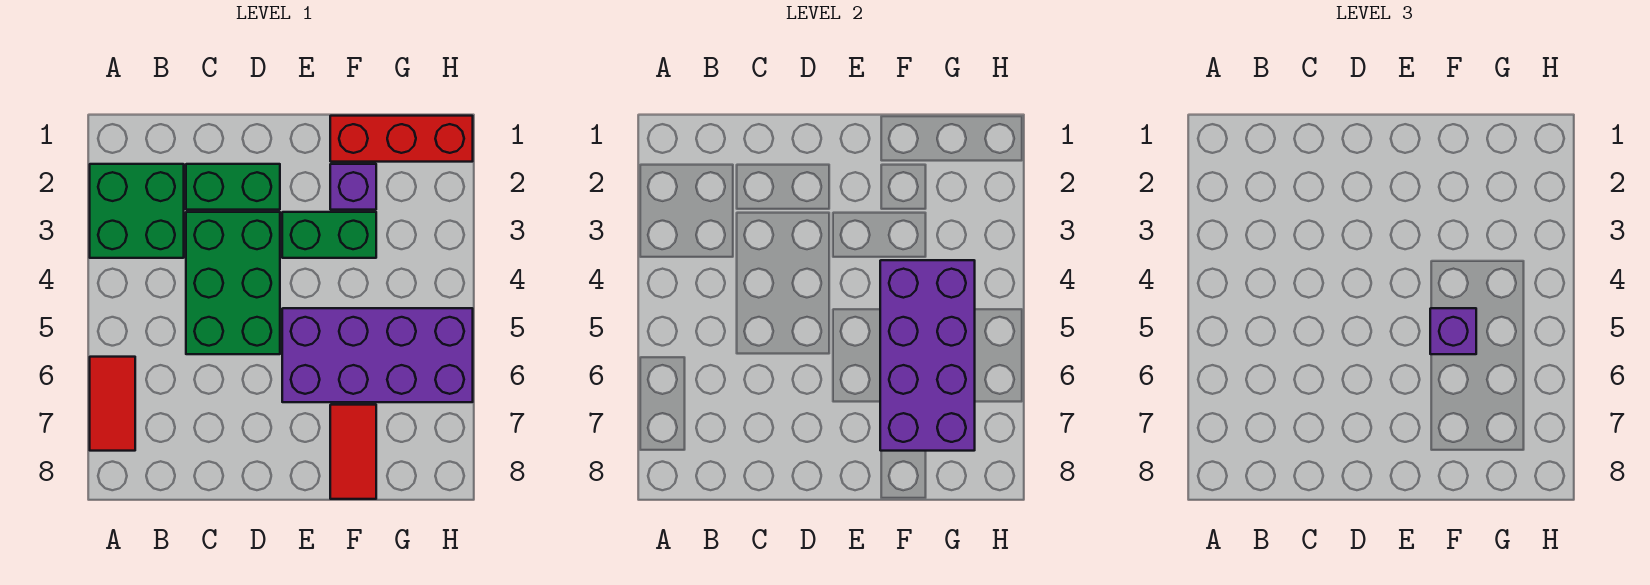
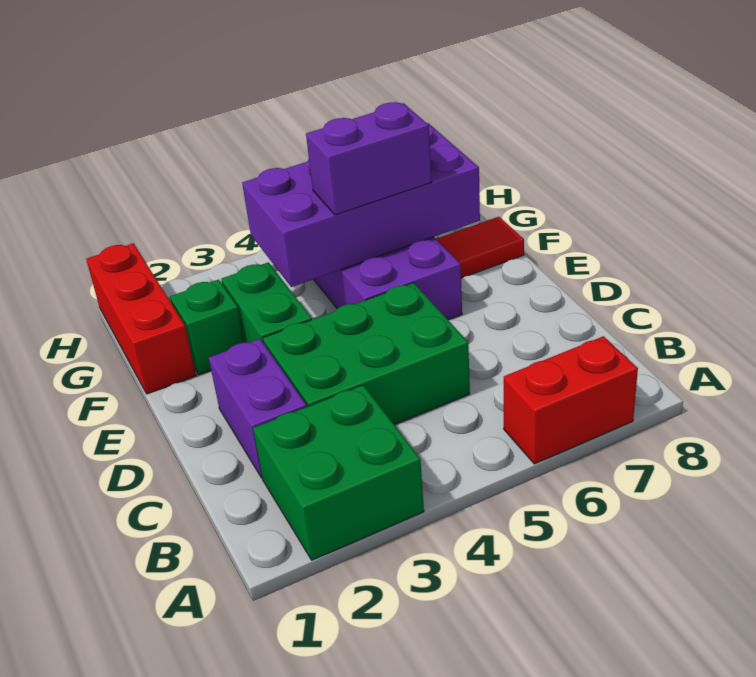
red tile A6:A7 level 1 -> red brick A6:A7 level 1
green brick C2:D2 level 1 -> purple brick C2:D2 level 1
purple brick F2 level 1 -> green brick F2 level 1
purple brick F5 level 3 -> purple brick F5:F6 level 3

